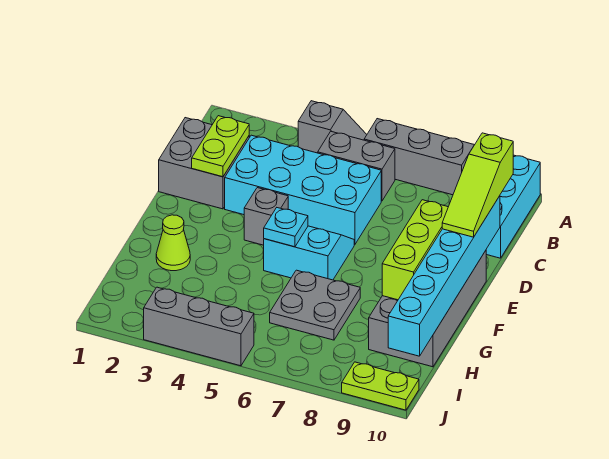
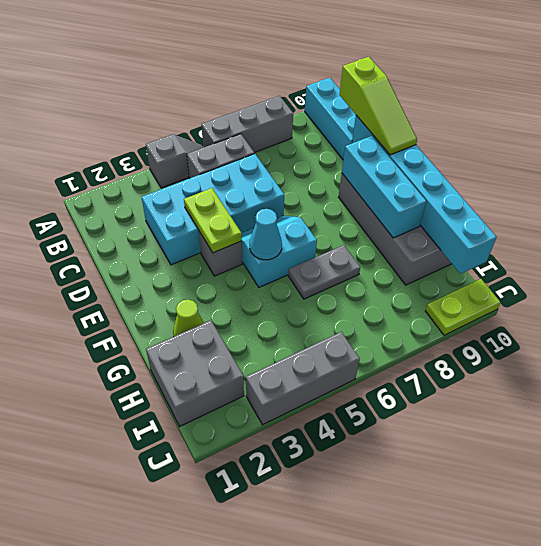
grey brick C1:D2 level 1 -> grey brick H1:I2 level 1
lime plate C2:D2 level 2 -> lime plate D4:E4 level 2
lime brick E9:G9 level 2 -> cyan brick E9:G9 level 2
cyan plate F5 level 2 -> cyan cone F5 level 2
grey plate G6:H7 level 1 -> grey plate G6:G7 level 1

